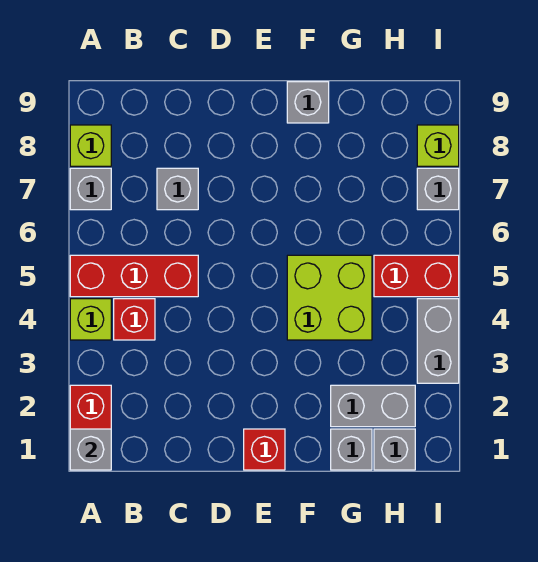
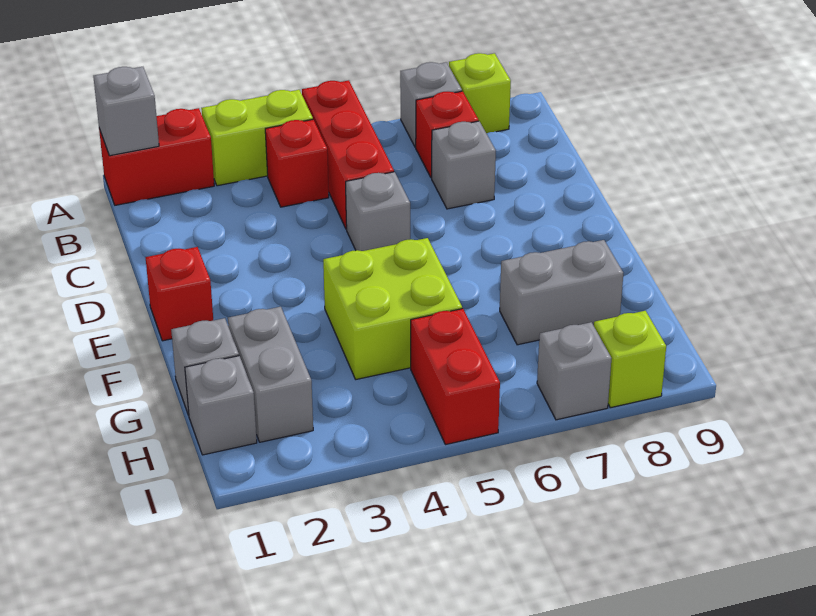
lime brick A4 level 1 -> lime brick A3:A4 level 1
none -> red brick B7 level 1
grey brick F9 level 1 -> grey brick D5 level 1
grey brick I3:I4 level 1 -> grey brick G7:G8 level 1

